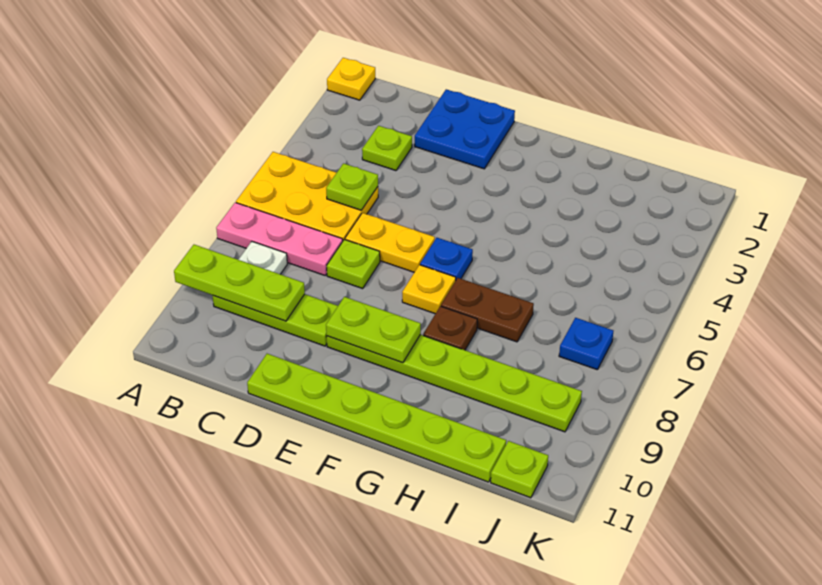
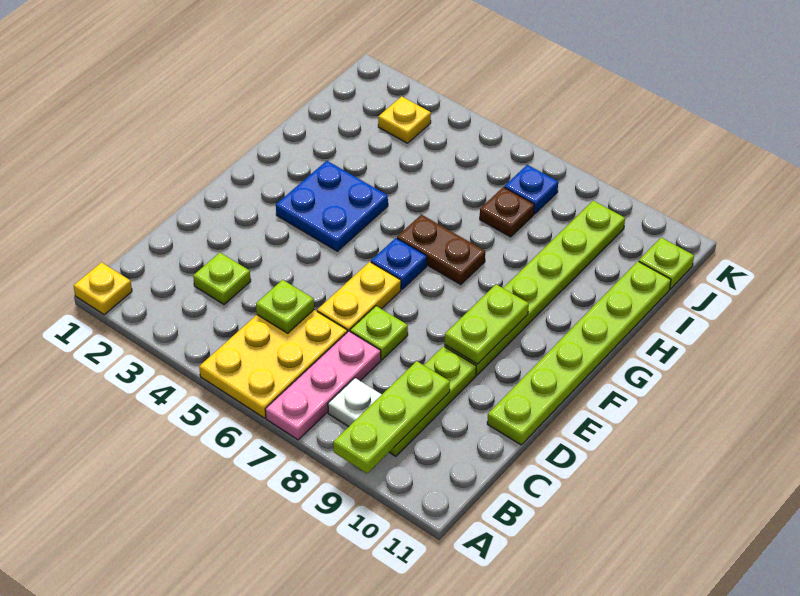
blue plate D1:E2 level 1 -> blue plate F3:G4 level 1
yellow plate F7 level 1 -> yellow plate J3 level 1
brown plate G7:H7 level 1 -> brown plate G6:G7 level 1
brown plate G8 level 1 -> brown plate I7 level 1

